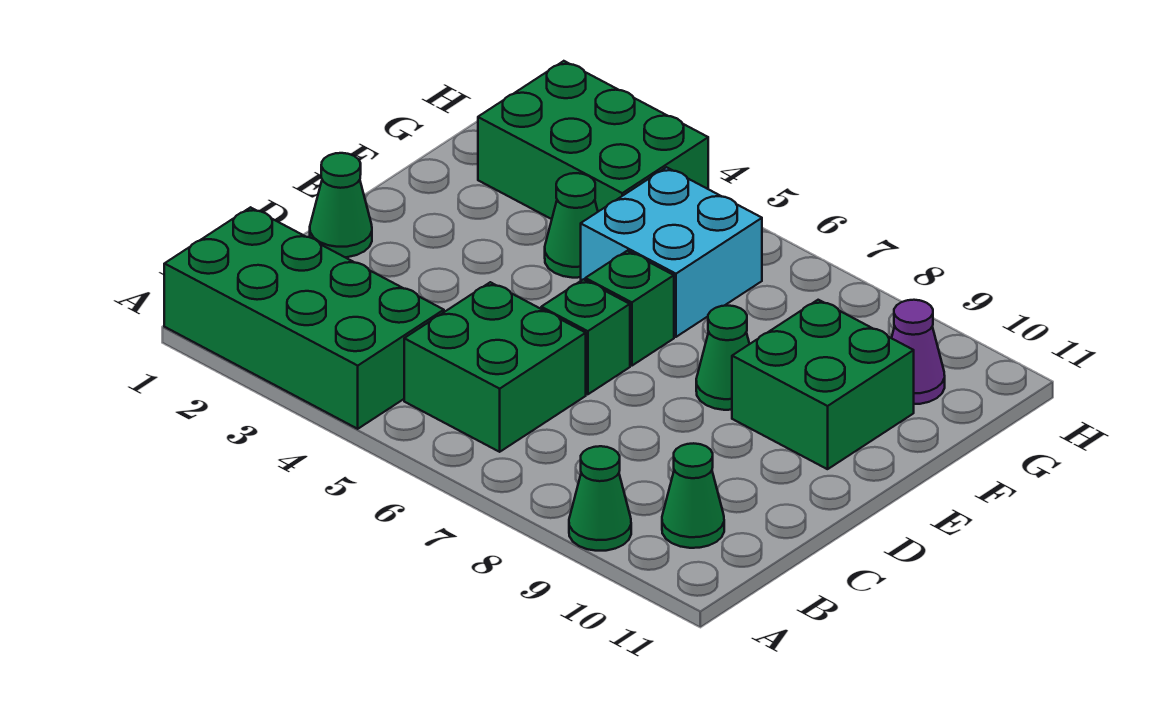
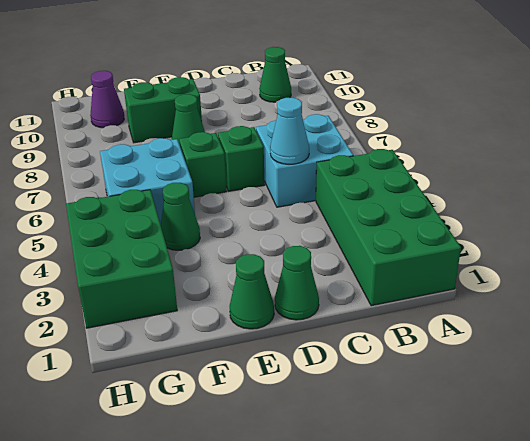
green cone A9 level 1 -> green cone E1 level 1
green brick B5:C6 level 1 -> cyan brick B5:C6 level 1
none -> cyan cone C5 level 2
green brick E9:F10 level 1 -> green brick E9:F9 level 1

